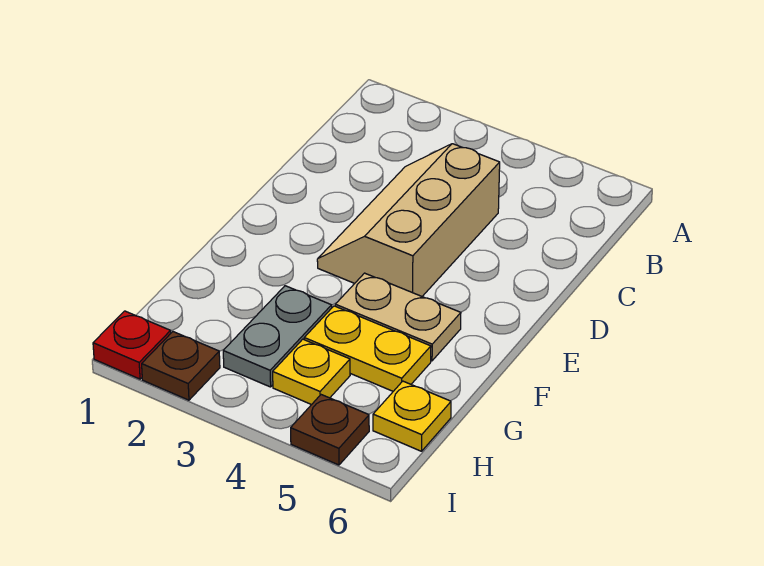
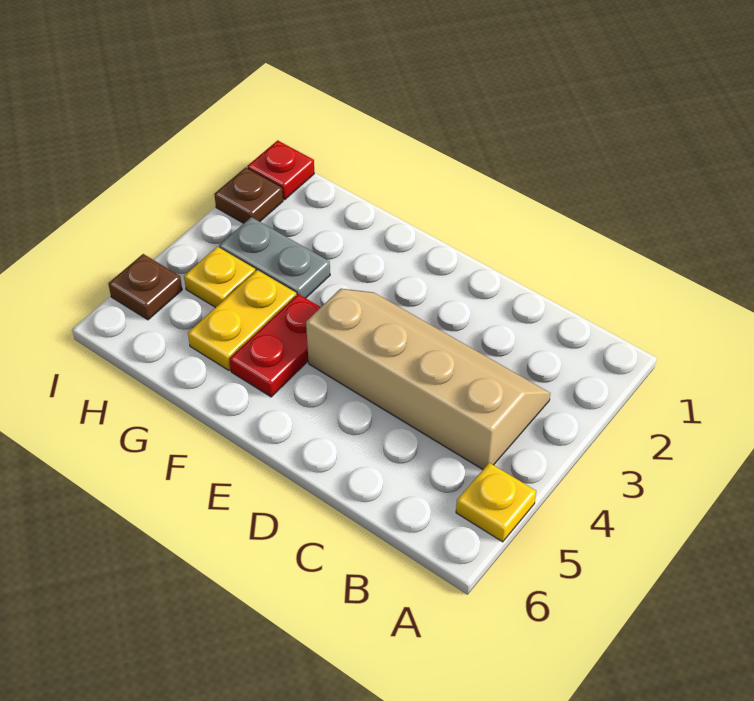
tan slope C3:E4 level 1 top 4 -> tan slope B3:E4 level 1 top 4
tan plate F4:F5 level 1 -> red plate F4:F5 level 1
yellow plate H6 level 1 -> yellow plate A5 level 1

